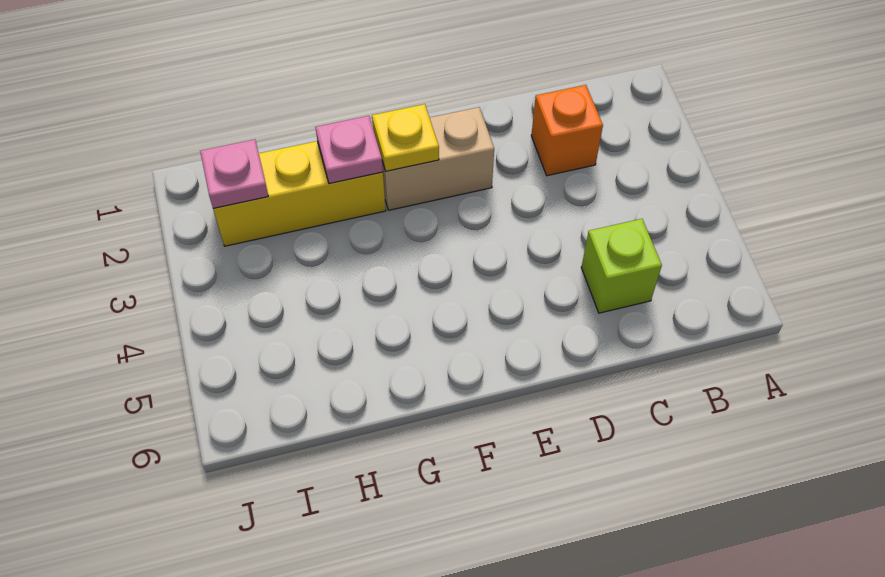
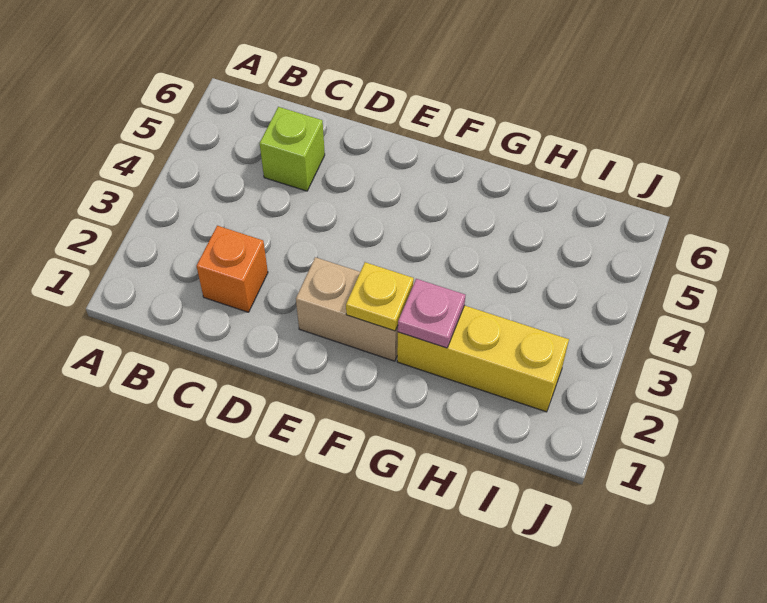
pink plate I2 level 2 -> none

